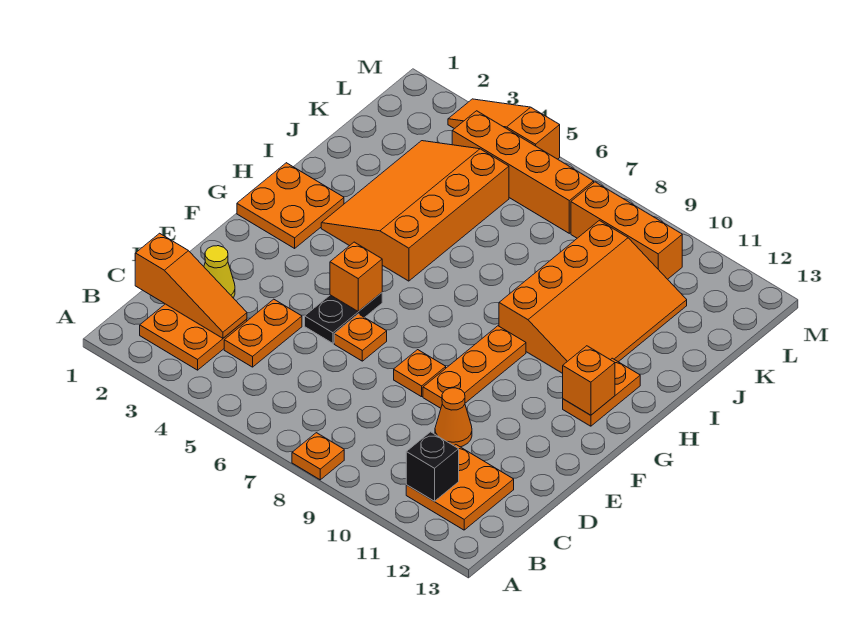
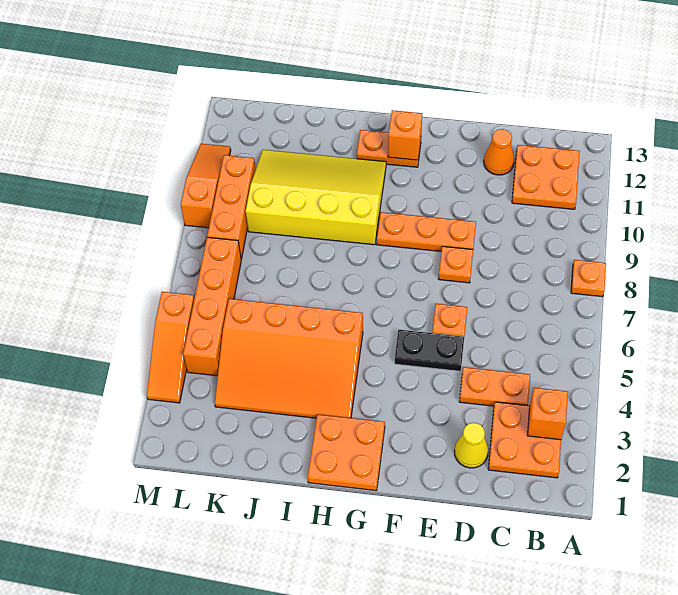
black brick B11 level 2 -> none
orange slope C1:C3 level 2 top 1 -> orange slope M9:M11 level 1 top 9
orange cone D10 level 1 -> orange cone D12 level 1
orange brick F5 level 2 -> orange brick B3 level 2
orange slope H9:K11 level 1 top 9 -> yellow slope H9:K11 level 1 top 9

